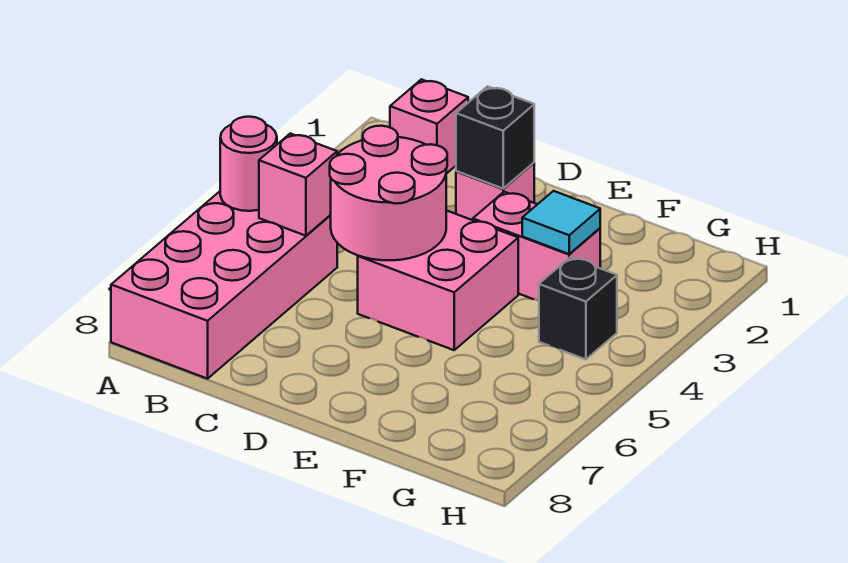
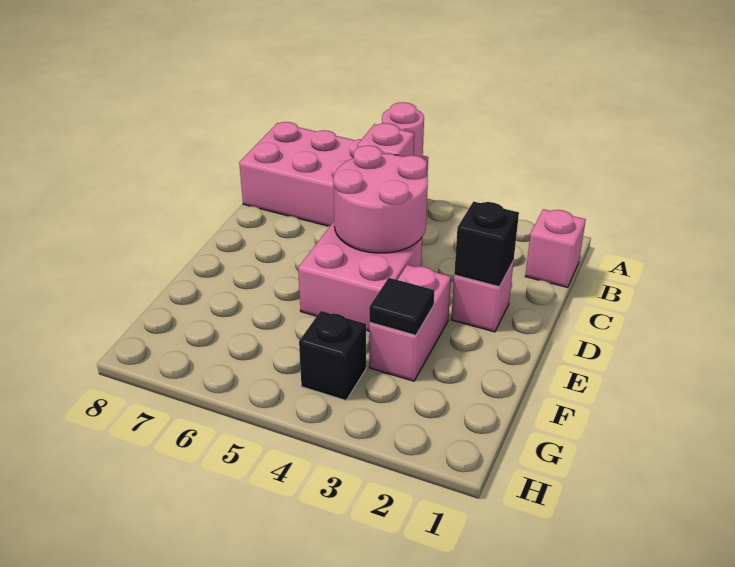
cyan tile F3 level 2 -> black tile F3 level 2

